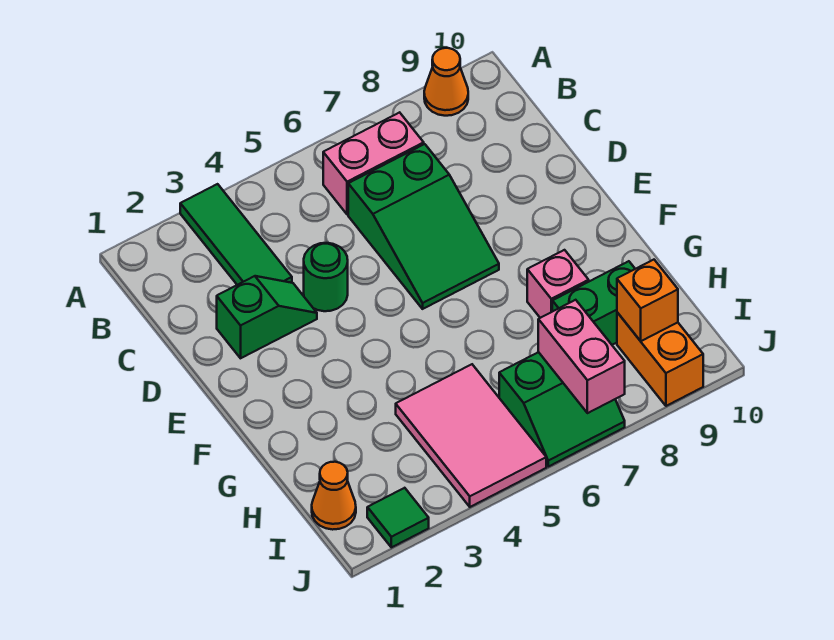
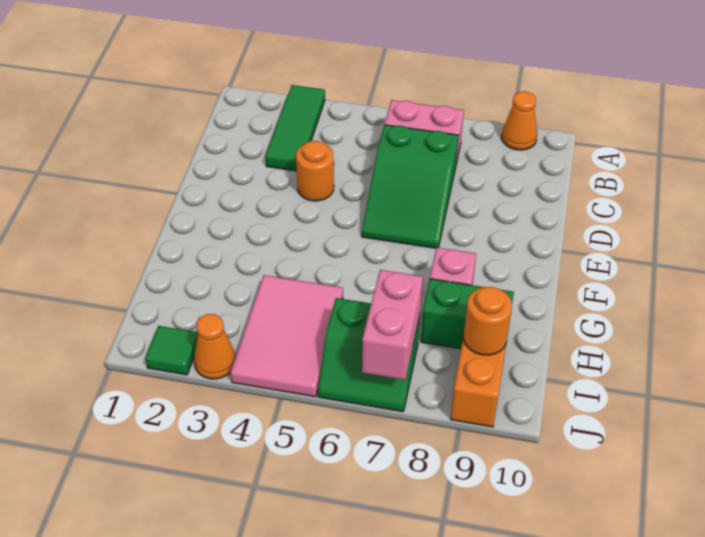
green slope D2:D3 level 1 top 2 -> none
green round brick D4 level 1 -> orange round brick D4 level 1
orange cone I1 level 1 -> orange cone J3 level 1
orange brick I9 level 2 -> orange round brick I9 level 2

